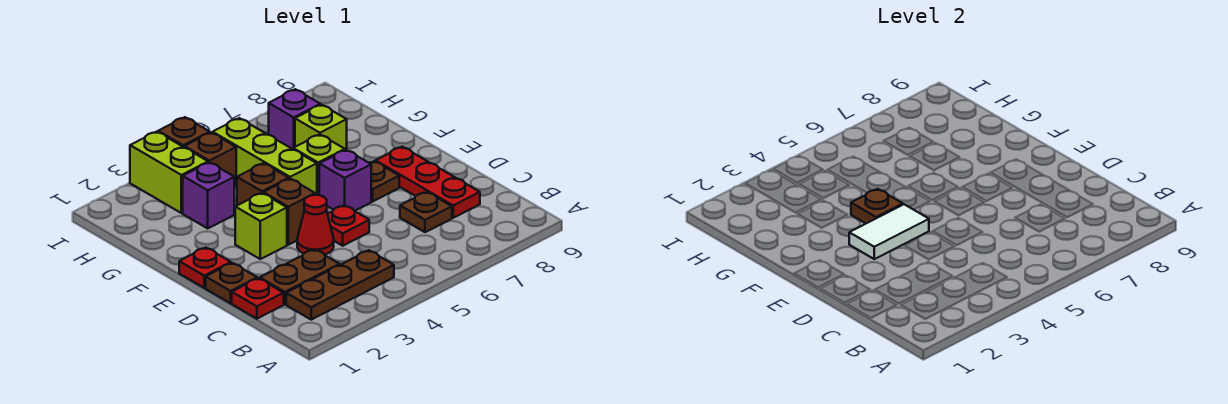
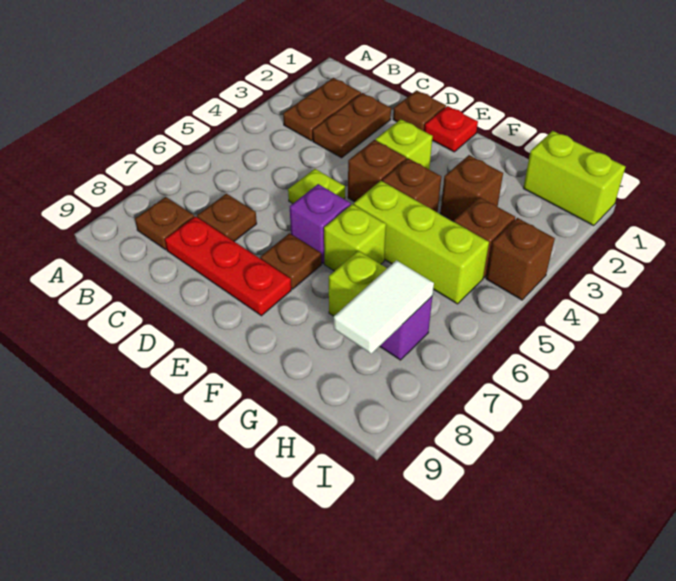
brown plate B2:B4 level 1 -> brown plate B2:B3 level 1
red plate C1 level 1 -> none
red cone D4 level 1 -> none
red plate D5 level 1 -> lime plate D5 level 1
white tile E3:E4 level 2 -> white tile H7:H8 level 2
brown plate F4 level 2 -> brown plate B8 level 1
purple brick G3 level 1 -> brown brick G3 level 1
lime brick H3:I3 level 1 -> lime brick H1:I1 level 1

